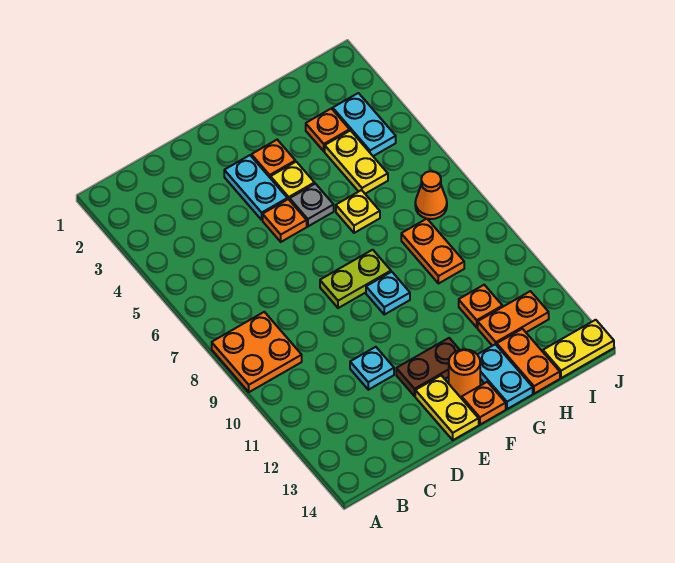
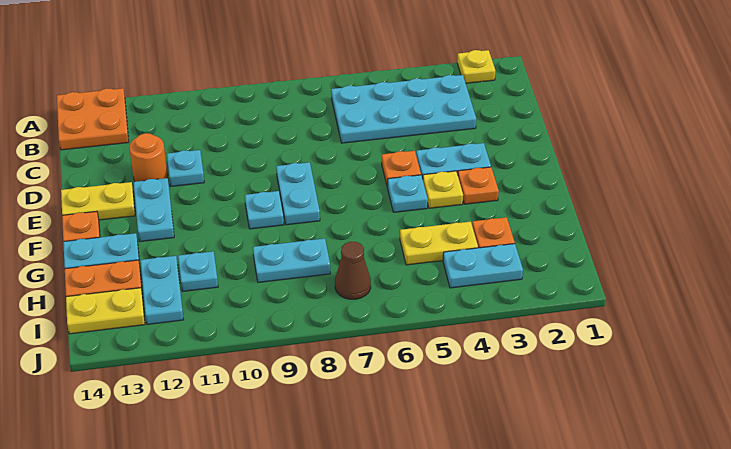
orange plate A8:B9 level 1 -> orange plate A13:B14 level 1
none -> cyan plate B3:C6 level 1
lime plate E8:F8 level 1 -> cyan plate E8:F8 level 1
brown plate E12:F12 level 1 -> cyan plate E12:F12 level 1
grey plate F5 level 1 -> cyan plate F5 level 1
orange round brick F13 level 1 -> orange round brick D12 level 1
yellow plate G6 level 1 -> yellow plate A2 level 1
orange plate H8:H9 level 1 -> cyan plate H8:H9 level 1
orange plate H11 level 1 -> cyan plate H11 level 1
orange plate H12:I12 level 1 -> cyan plate H12:I12 level 1
orange cone I7 level 1 -> brown cone I7 level 1
yellow plate I14:J14 level 1 -> yellow plate I13:I14 level 1

